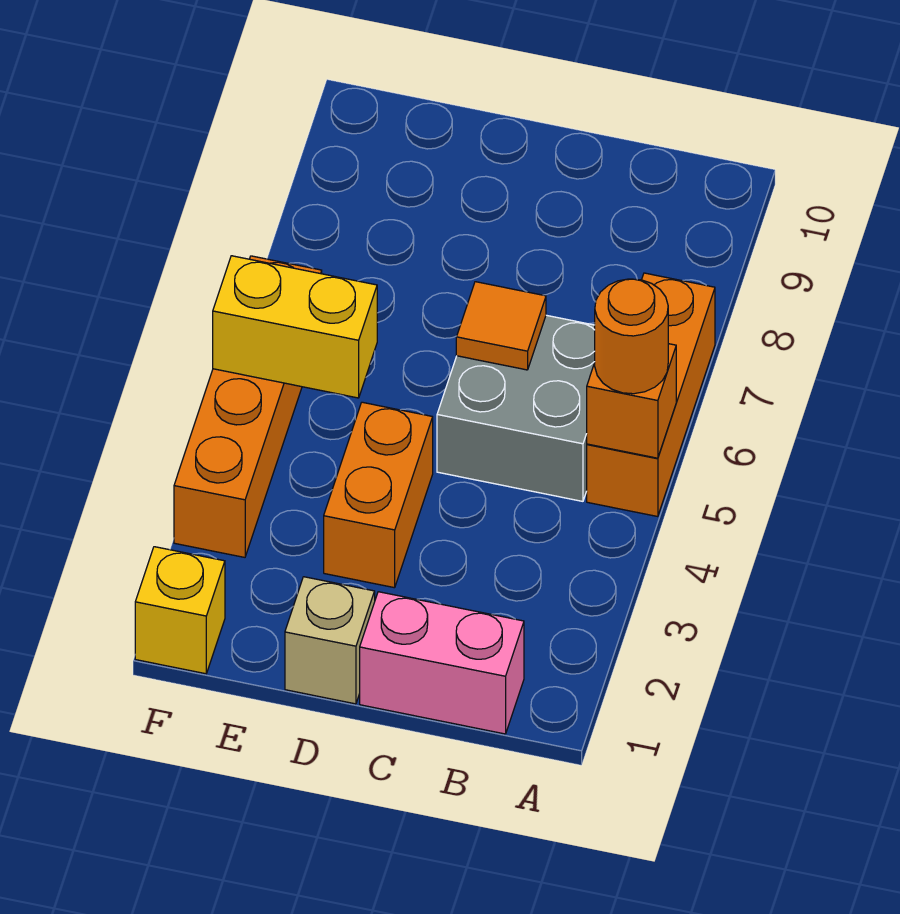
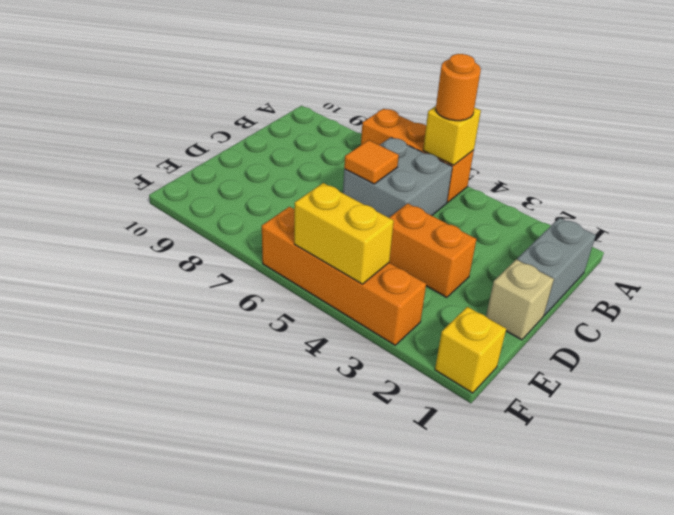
orange brick A5 level 2 -> yellow brick A5 level 2
pink brick B1:C1 level 1 -> grey brick B1:C1 level 1
yellow brick E5:F5 level 2 -> yellow brick F4:F5 level 2

